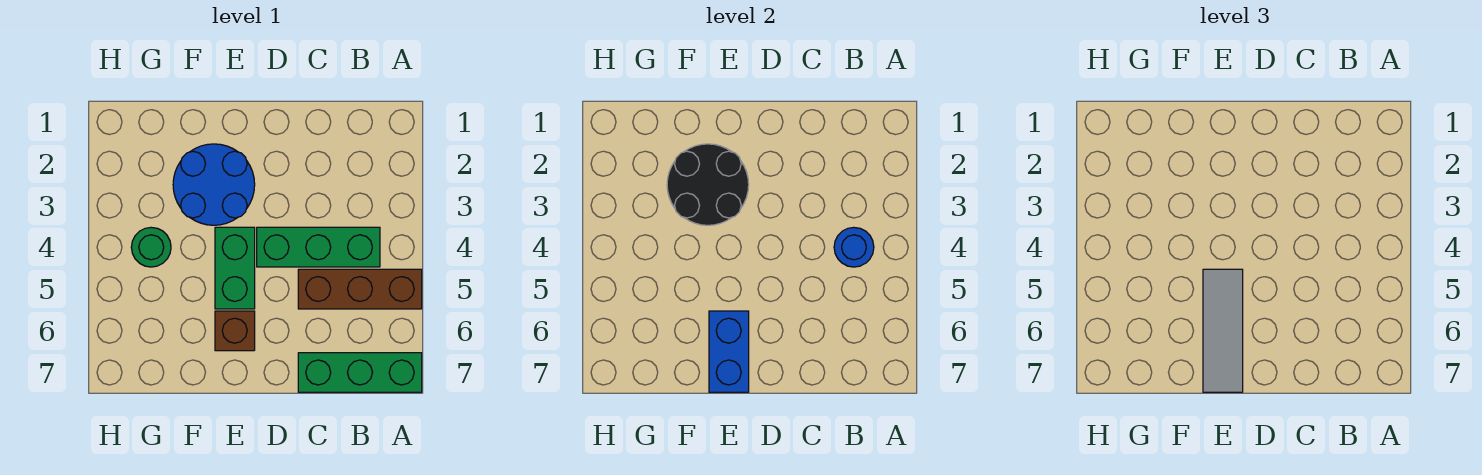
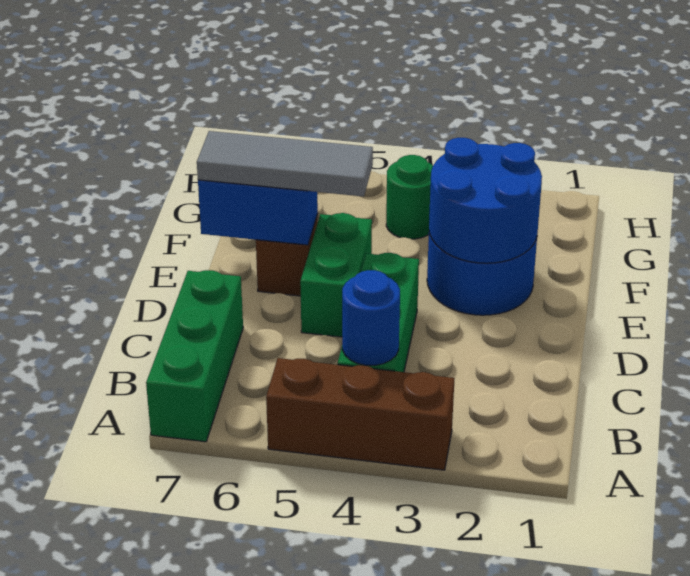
brown brick A5:C5 level 1 -> brown brick A3:A5 level 1
black round brick E2:F3 level 2 -> blue round brick E2:F3 level 2
green brick E4:E5 level 1 -> green brick D5:E5 level 1

